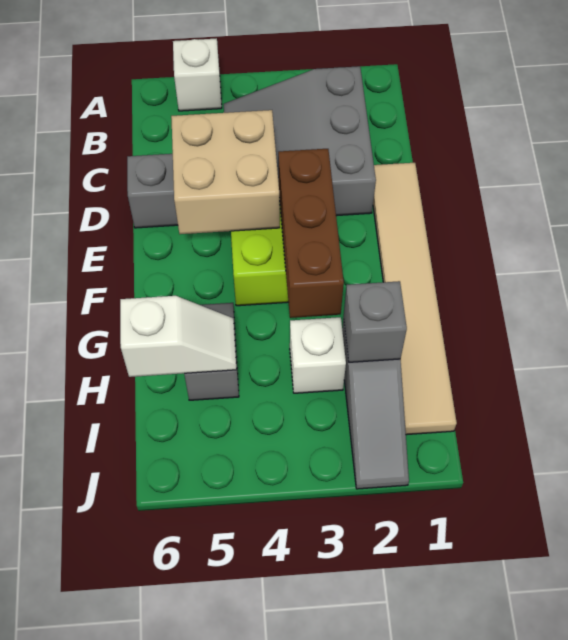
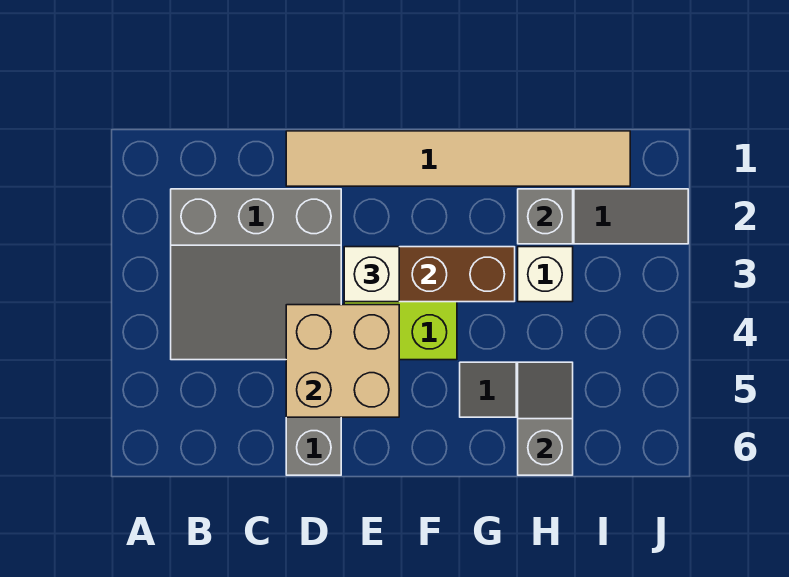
white brick A5 level 1 -> white brick E3 level 3
white slope H5:H6 level 2 top 6 -> grey slope H5:H6 level 2 top 6

